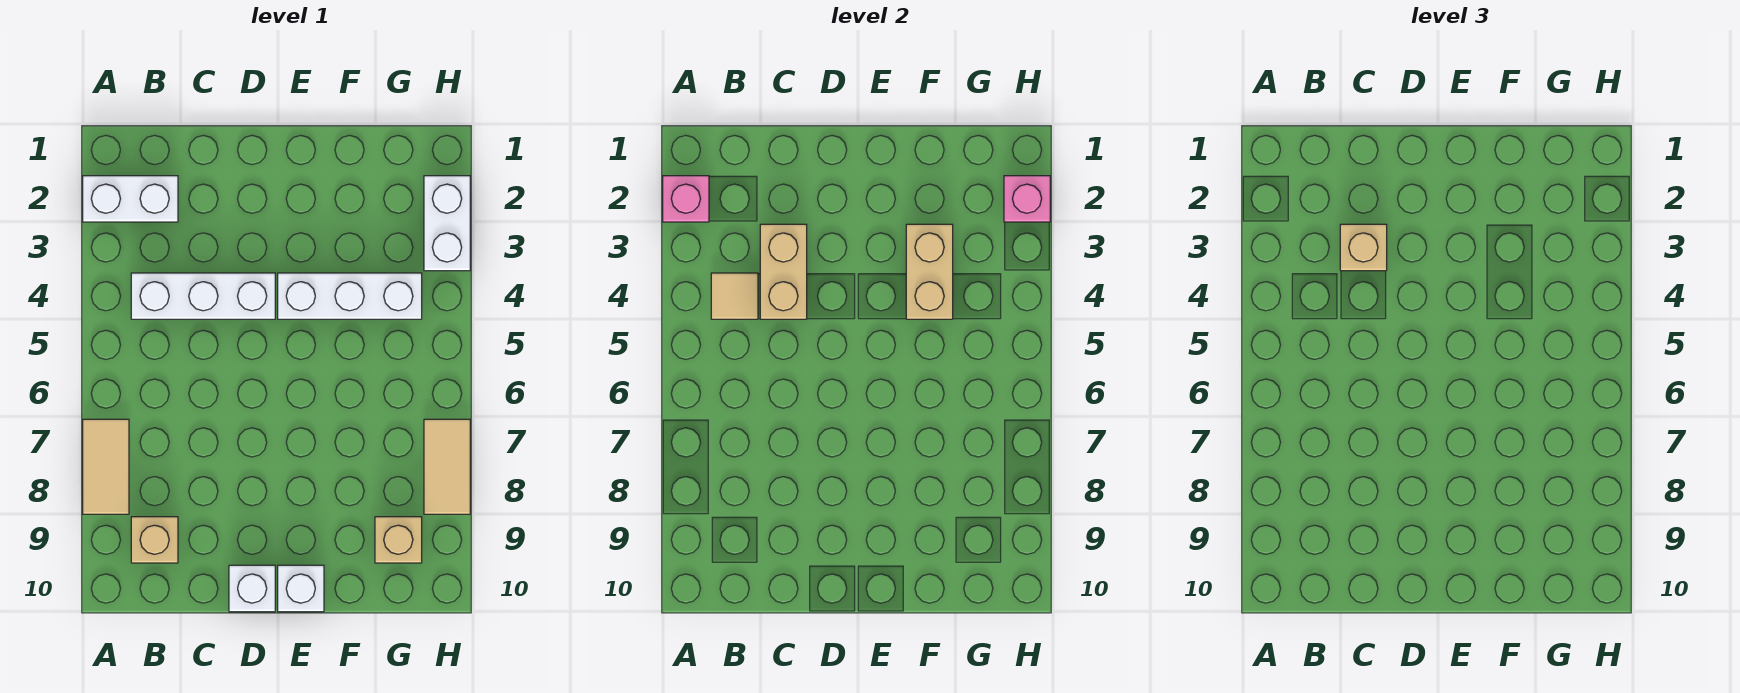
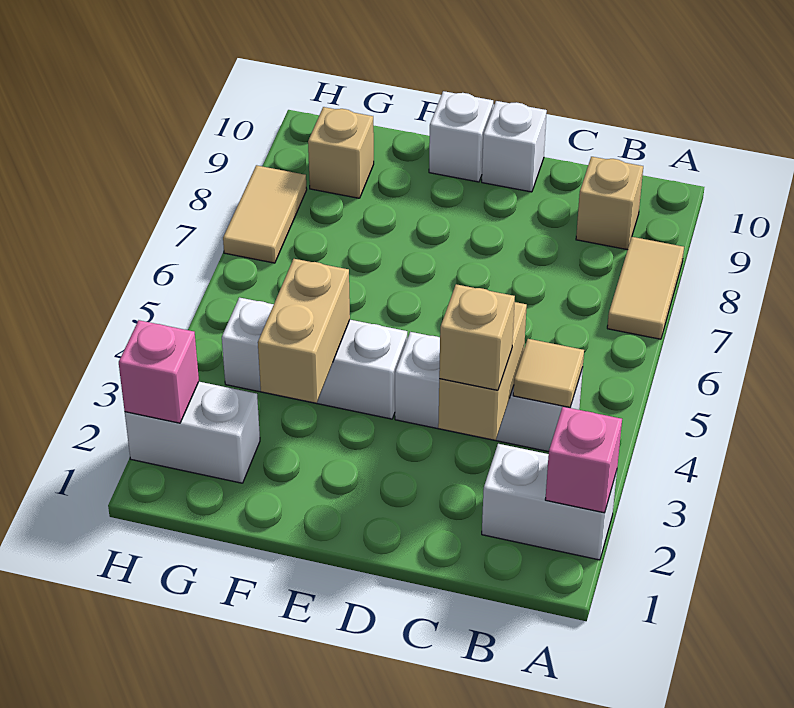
white brick H2:H3 level 1 -> white brick G2:H2 level 1

